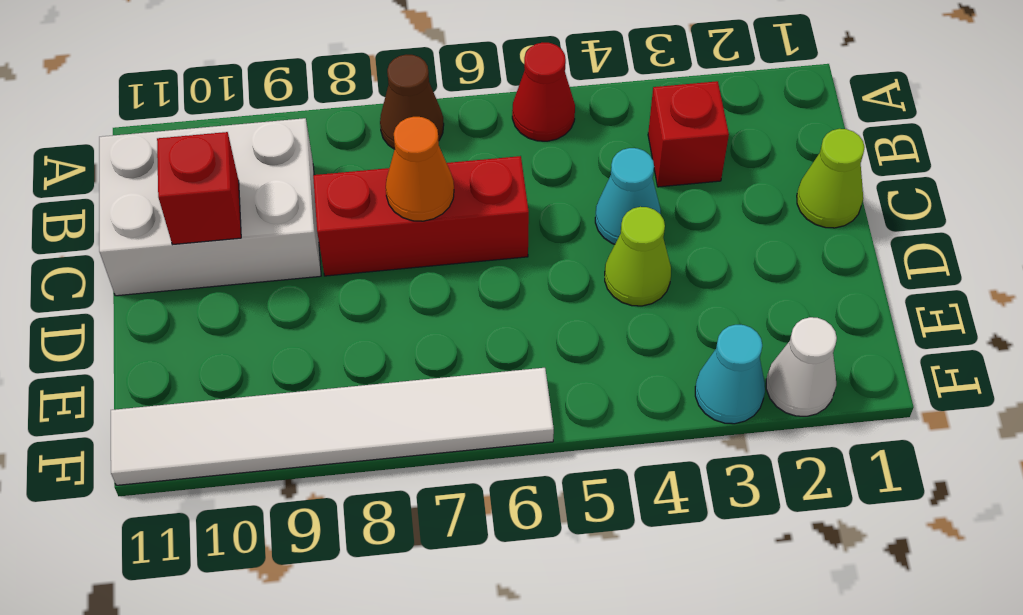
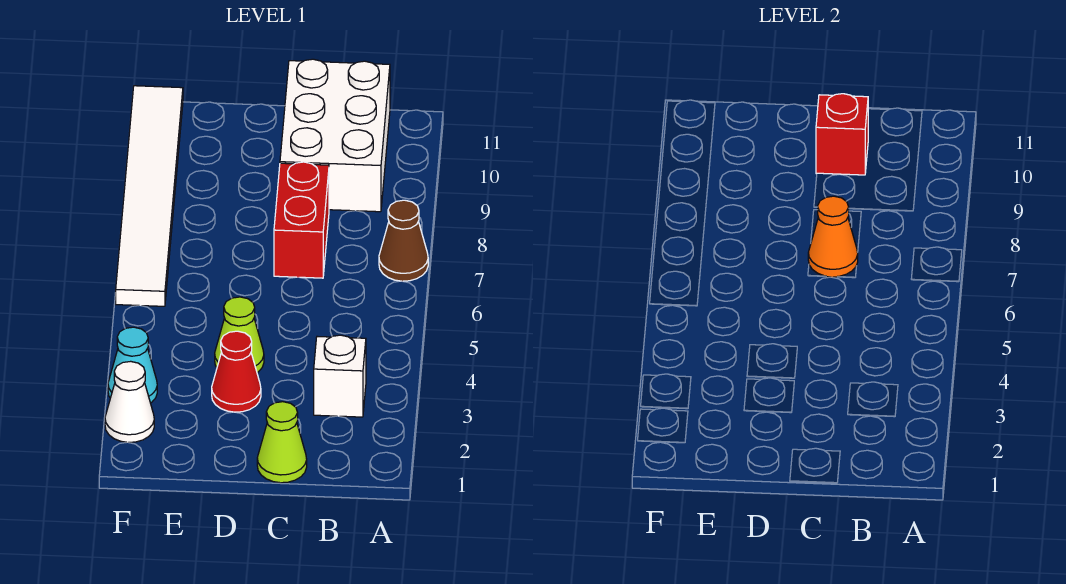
red cone A5 level 1 -> red cone D3 level 1
red brick B3 level 1 -> white brick B3 level 1
cyan cone C4 level 1 -> none
red brick C6:C8 level 1 -> red brick C7:C8 level 1

